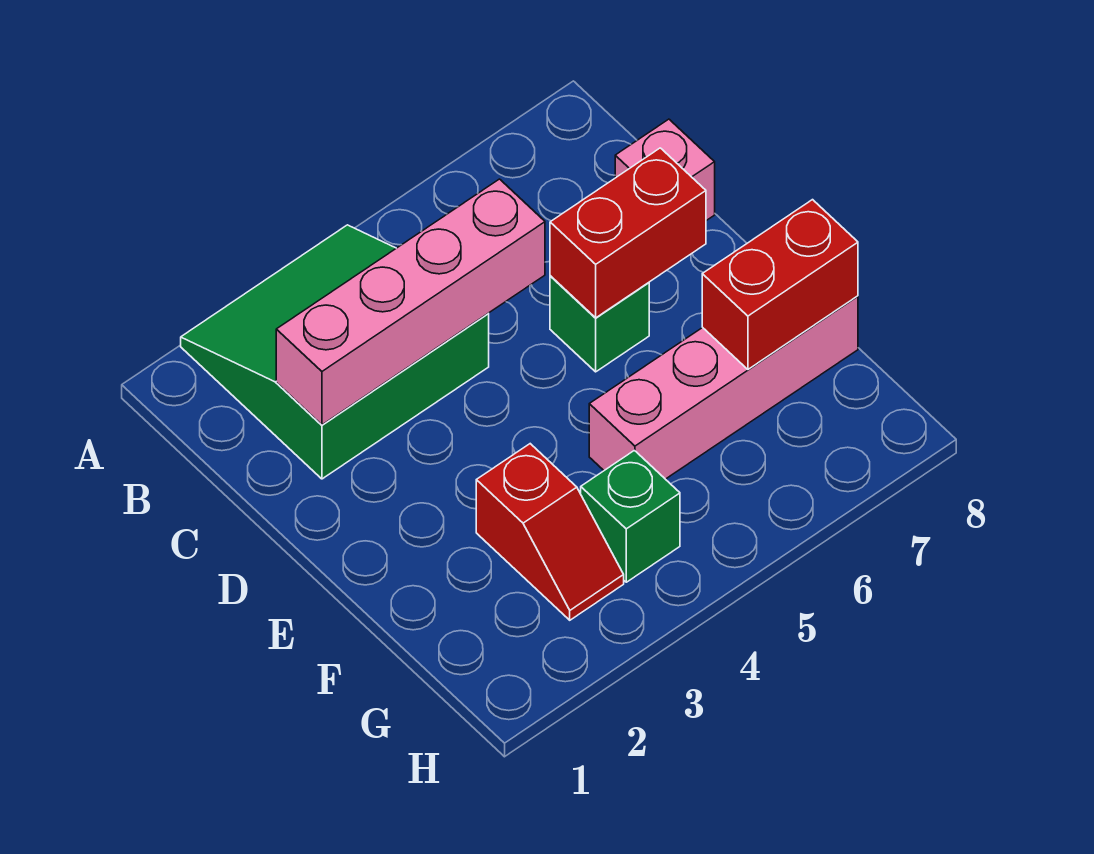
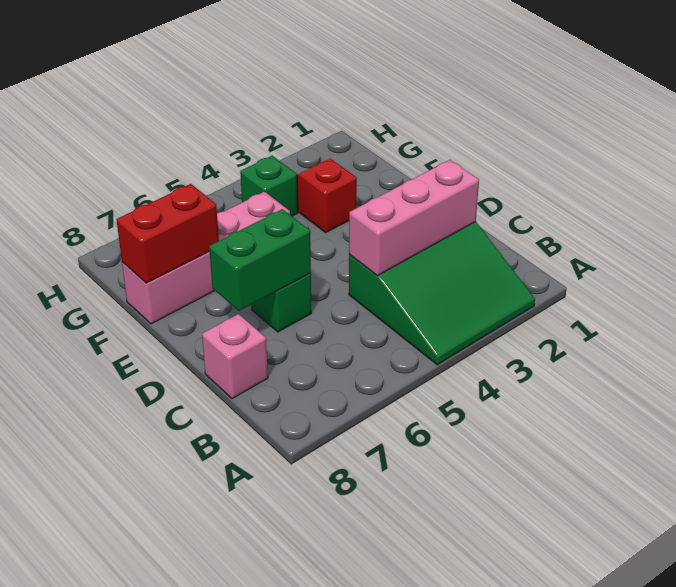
pink brick C2:C5 level 2 -> pink brick C2:C4 level 2
red brick D6:D7 level 2 -> green brick D6:D7 level 2

